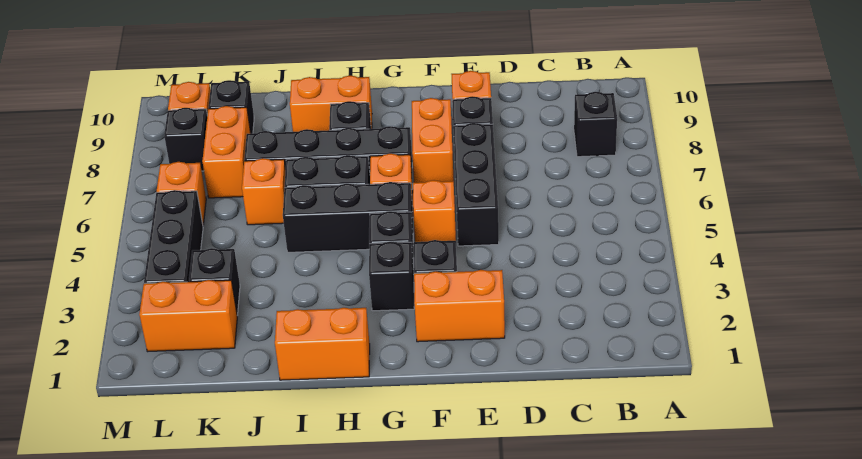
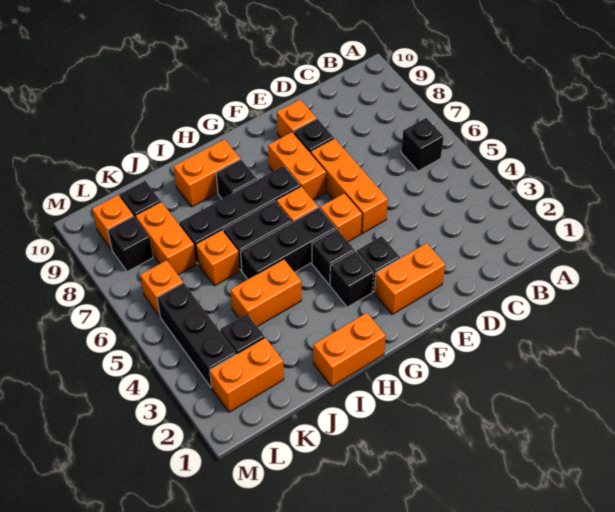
black brick B8 level 1 -> black brick B6 level 1
black brick E5:E7 level 1 -> orange brick E5:E7 level 1
none -> orange brick I4:J4 level 1

